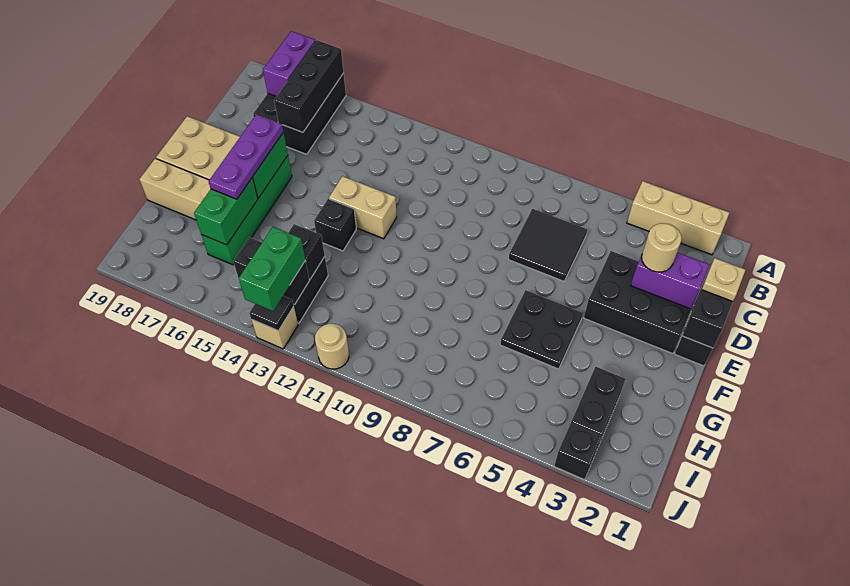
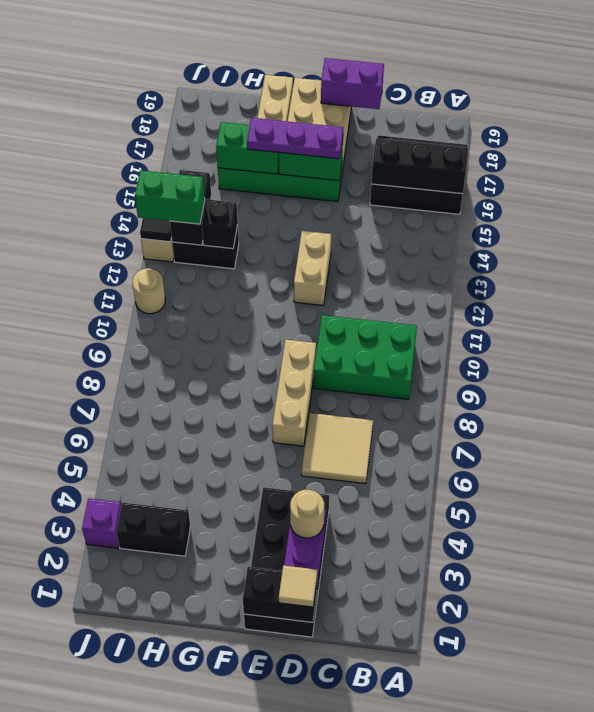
tan brick A2:A4 level 1 -> tan brick E7:E9 level 1
purple brick A17:B17 level 2 -> purple brick D19:E19 level 2
none -> green brick B9:D10 level 1
black tile C6:D7 level 1 -> tan tile C6:D7 level 1
tan plate D1 level 3 -> tan tile D1 level 3
black plate F5:G6 level 1 -> none
black brick F13 level 1 -> none
black brick J3 level 1 -> purple brick J3 level 1

